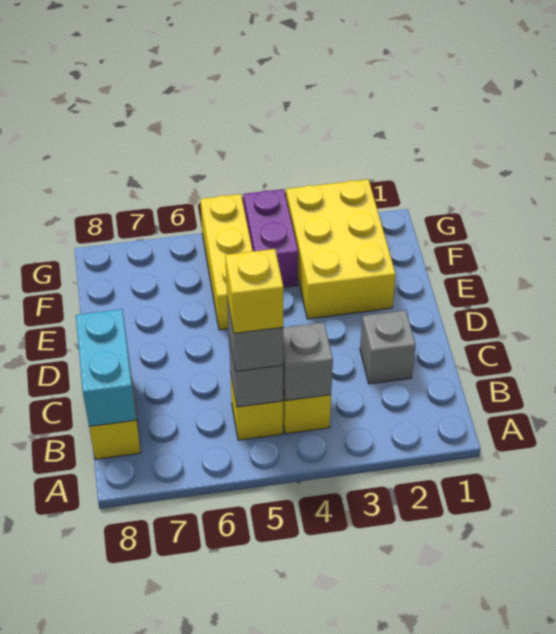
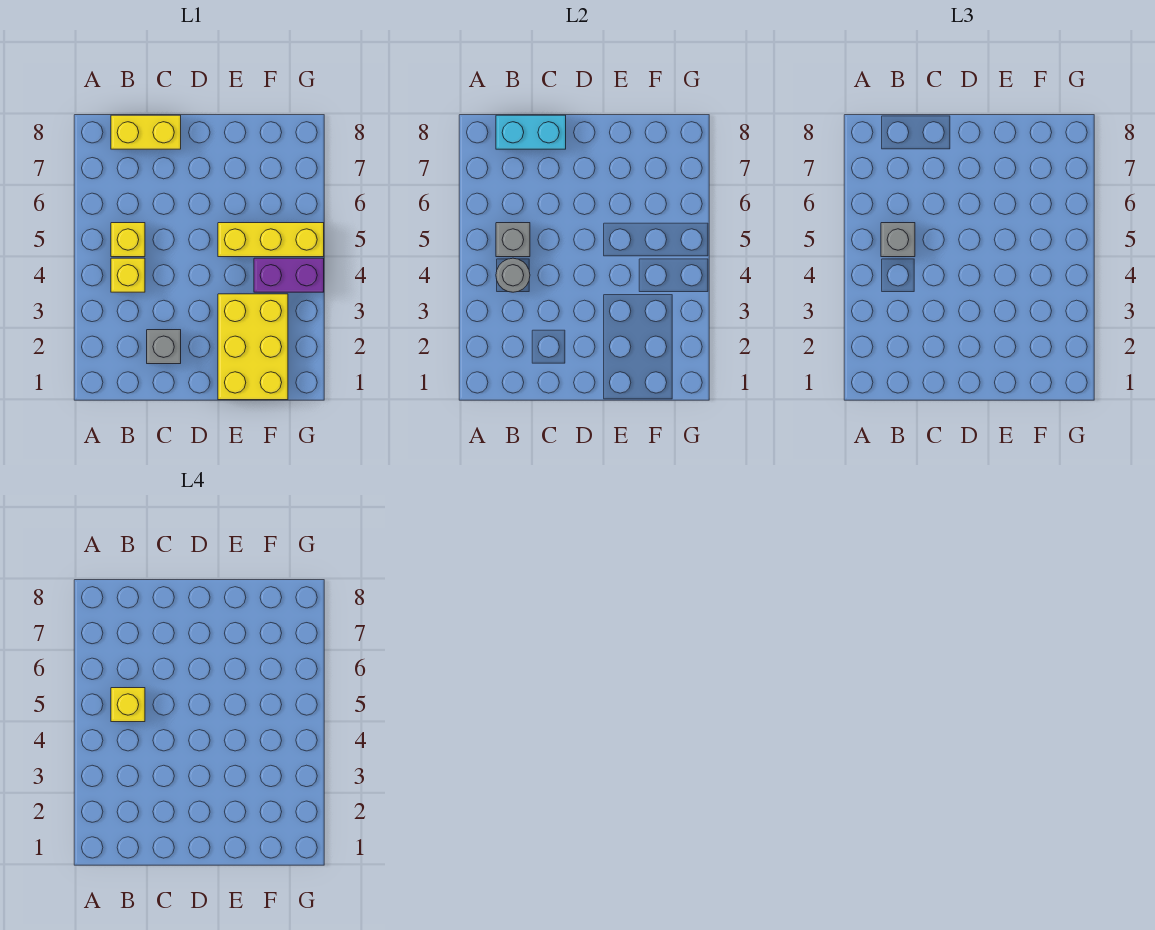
grey brick B4 level 2 -> grey round brick B4 level 2
yellow brick E2:G3 level 1 -> yellow brick E1:F3 level 1

